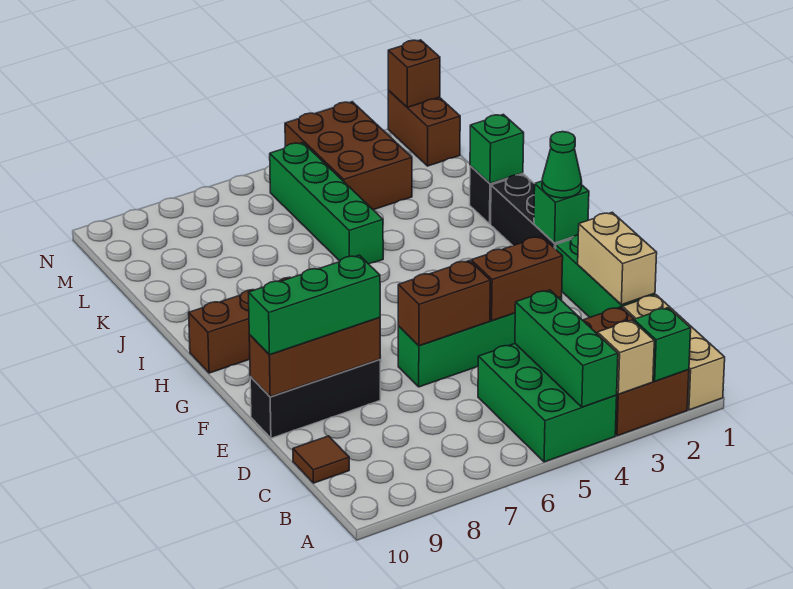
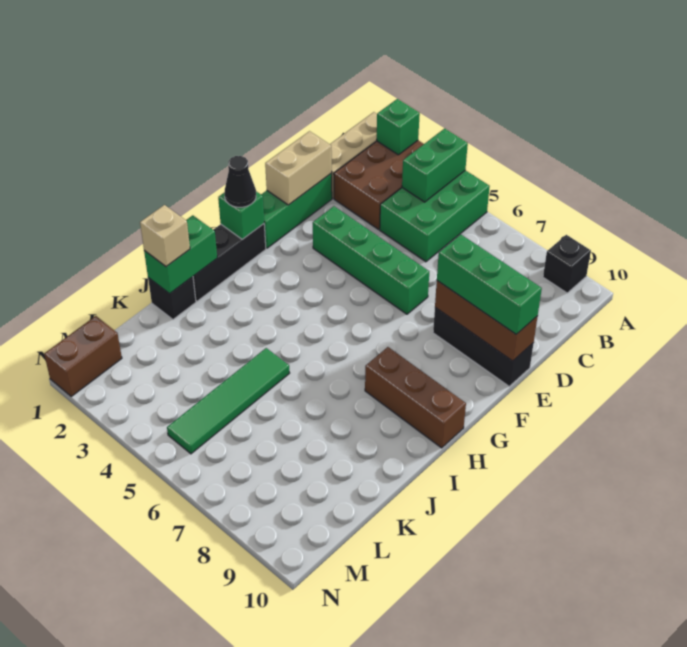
tan brick A3 level 2 -> tan brick J1 level 3
green brick A4:C4 level 2 -> green brick A4:B4 level 2
none -> black brick A9 level 1
brown tile C10 level 1 -> none
brown brick E3:E4 level 2 -> none
brown brick E5:E6 level 2 -> none
green cone G1 level 3 -> black cone G1 level 3
green brick J1 level 2 -> green brick I1:J1 level 2
green brick J5:M5 level 1 -> green tile J5:M5 level 1
brown brick L3:N4 level 1 -> none
brown brick N1 level 2 -> none

